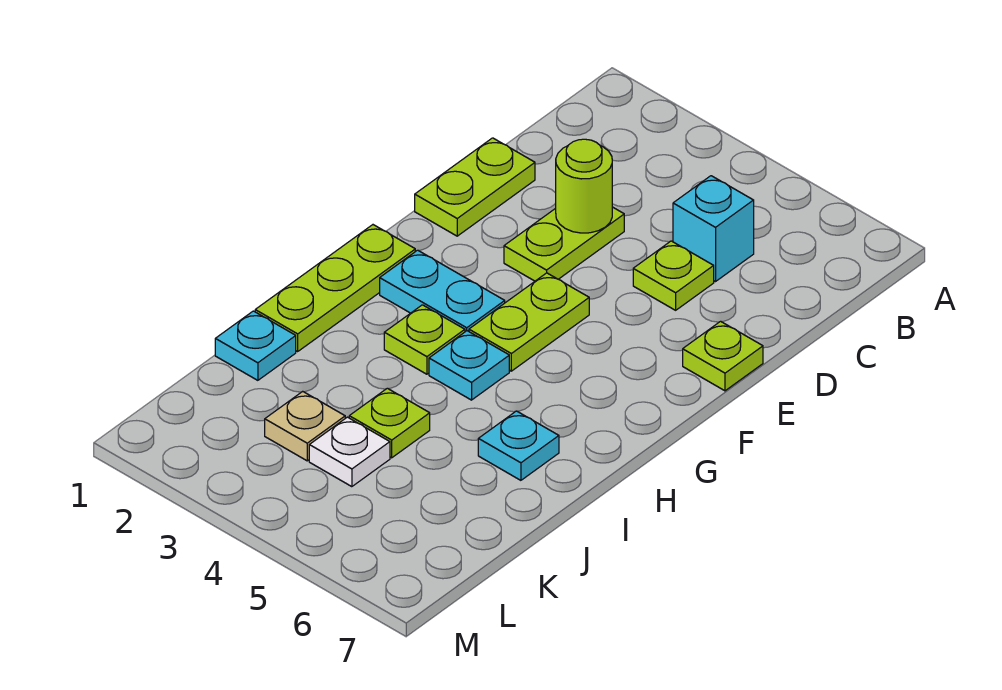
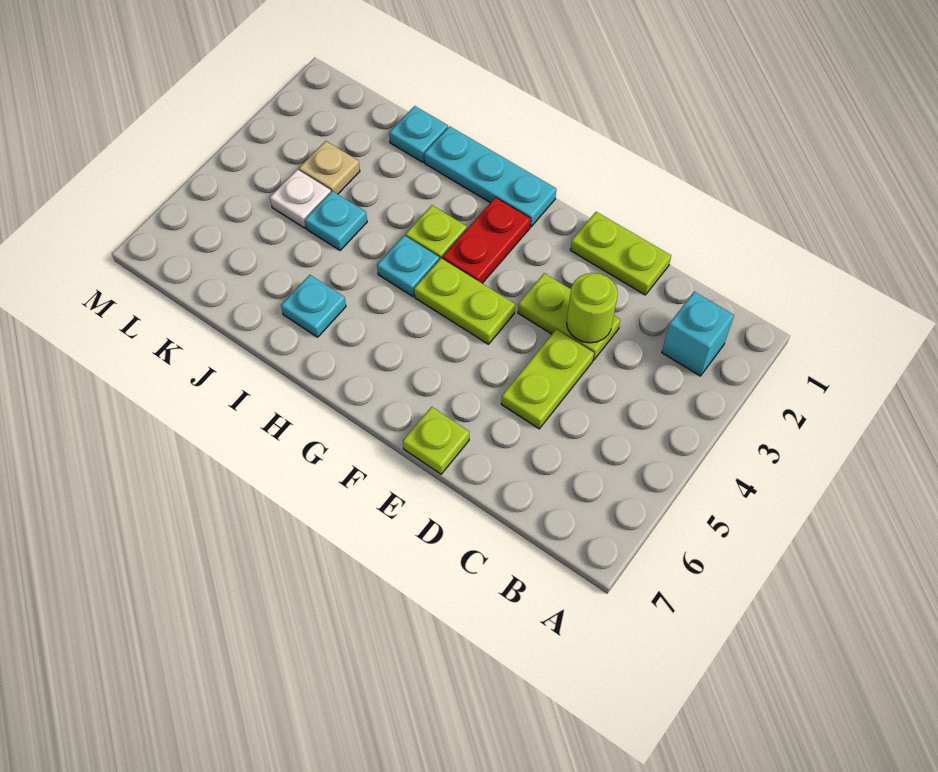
cyan brick C5 level 1 -> cyan brick B2 level 1
lime plate D5 level 1 -> lime plate D4:D5 level 1
lime plate G1:I1 level 1 -> cyan plate G1:I1 level 1
cyan plate G2:G3 level 1 -> red plate G2:G3 level 1
lime plate J4 level 1 -> cyan plate J4 level 1

